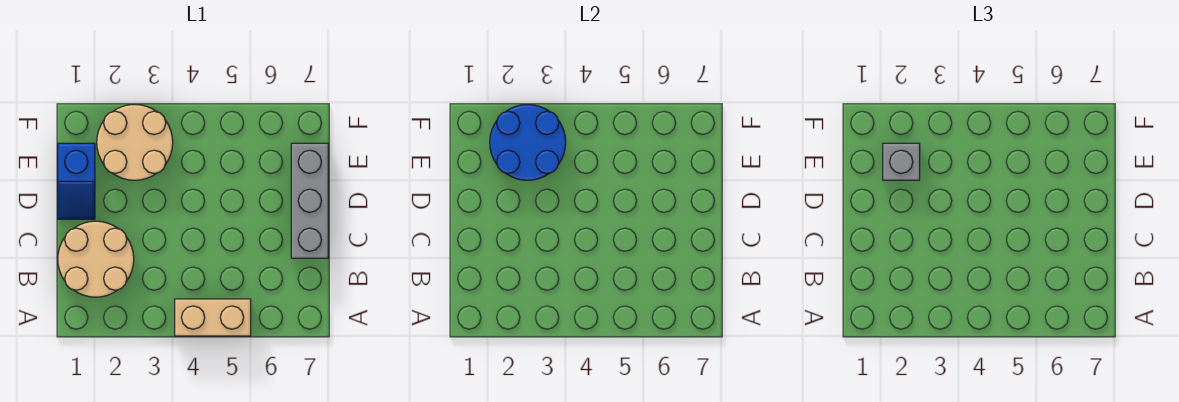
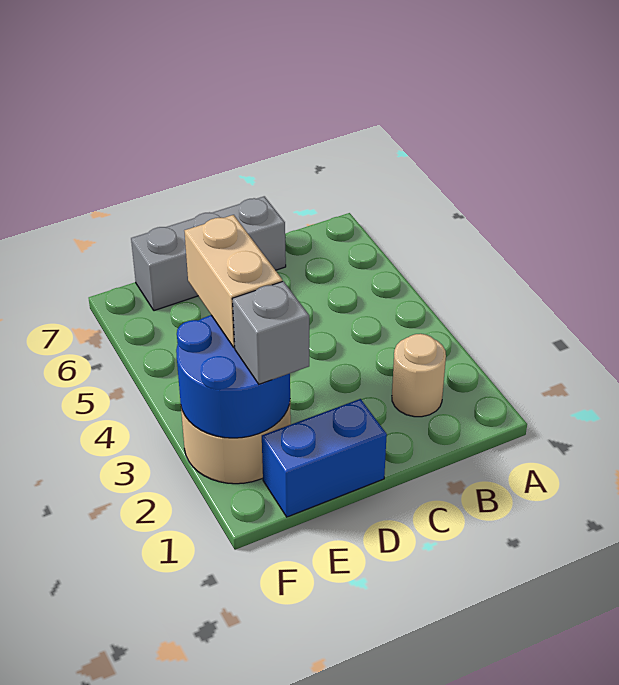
tan brick A4:A5 level 1 -> tan brick E3:E4 level 3
tan round brick B1:C2 level 1 -> tan round brick B2 level 1
blue slope D1:E1 level 1 top E -> blue brick D1:E1 level 1

